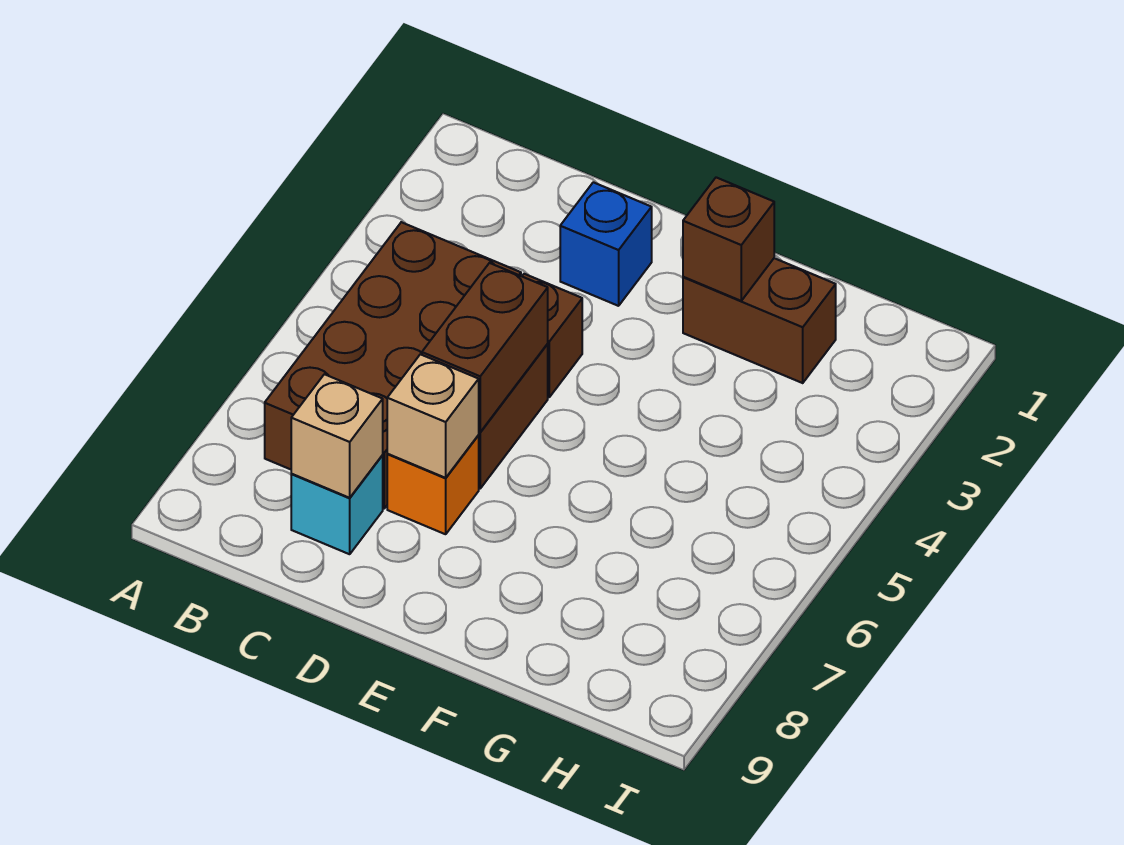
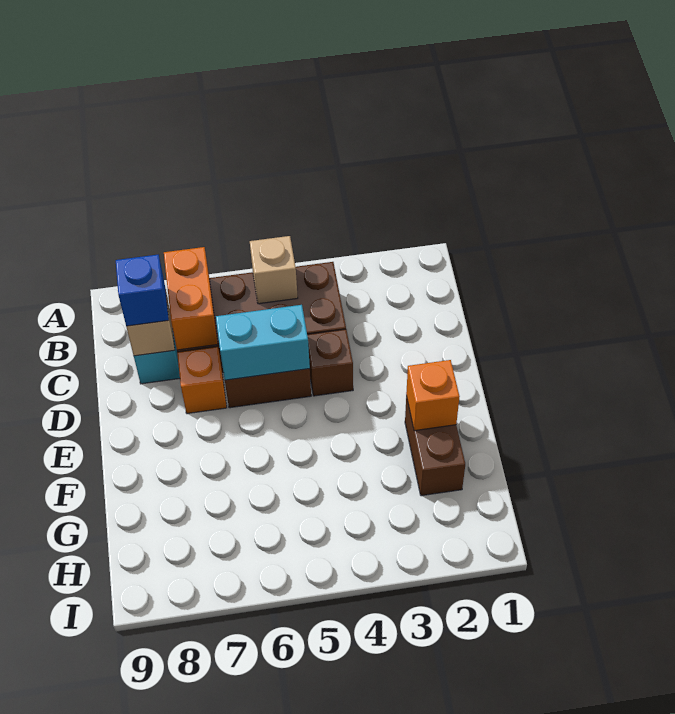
none -> orange brick B7:C7 level 2
blue brick D2 level 1 -> blue brick C8 level 3
brown brick D5:D6 level 2 -> cyan brick D5:D6 level 2
tan brick D7 level 2 -> tan brick B5 level 2
brown brick F2 level 2 -> orange brick F2 level 2

